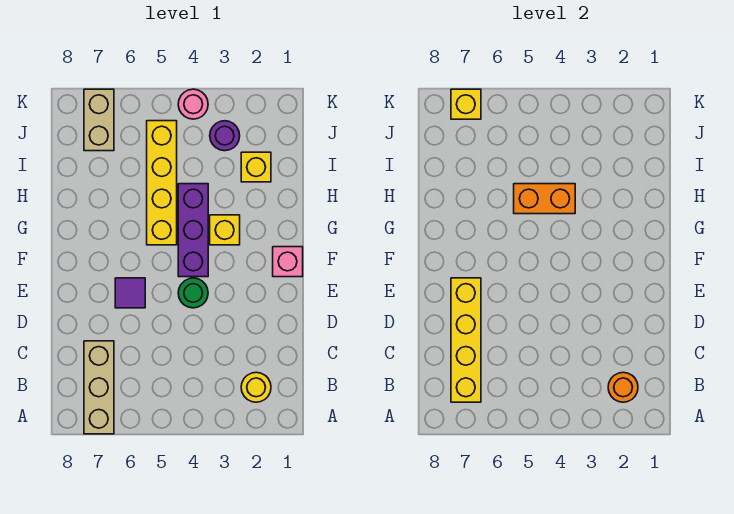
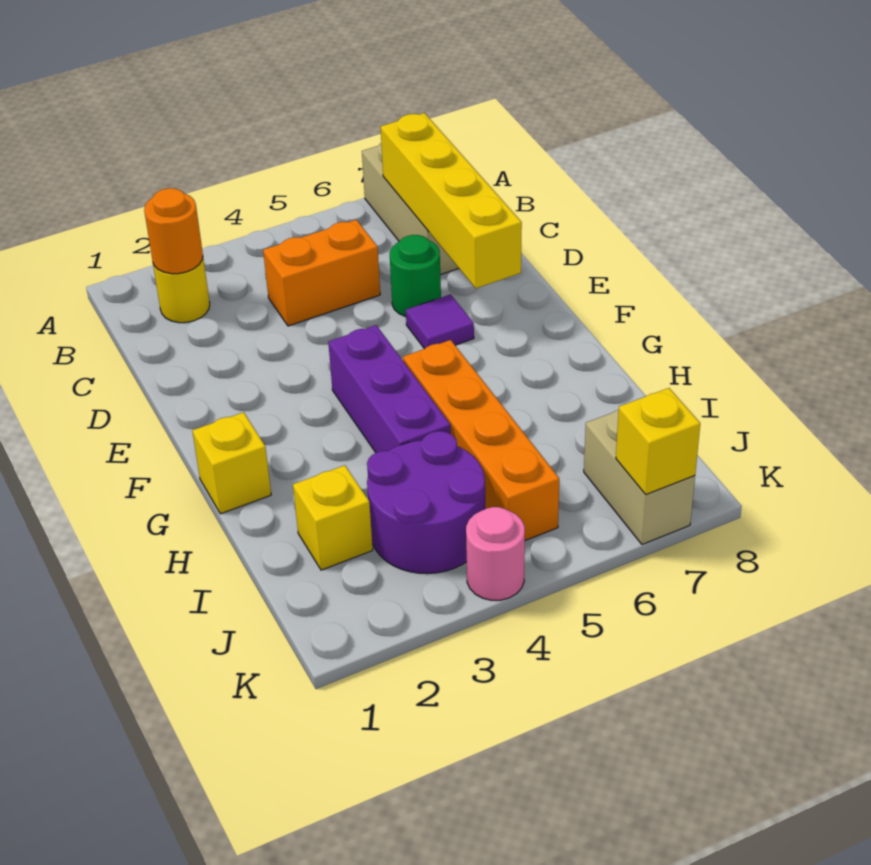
green round brick E4 level 1 -> green round brick D6 level 1
pink brick F1 level 1 -> none
yellow brick G3 level 1 -> yellow brick G1 level 1
yellow brick G5:J5 level 1 -> orange brick G5:J5 level 1
orange brick H4:H5 level 2 -> orange brick C4:C5 level 1
purple round brick J3 level 1 -> purple round brick I3:J4 level 1

